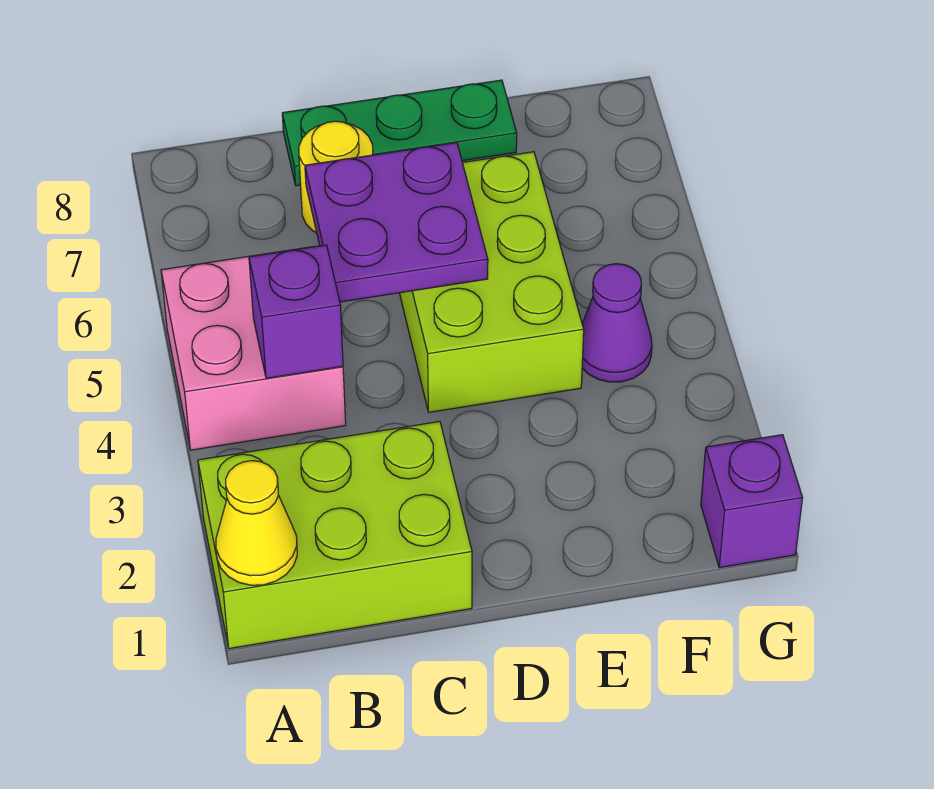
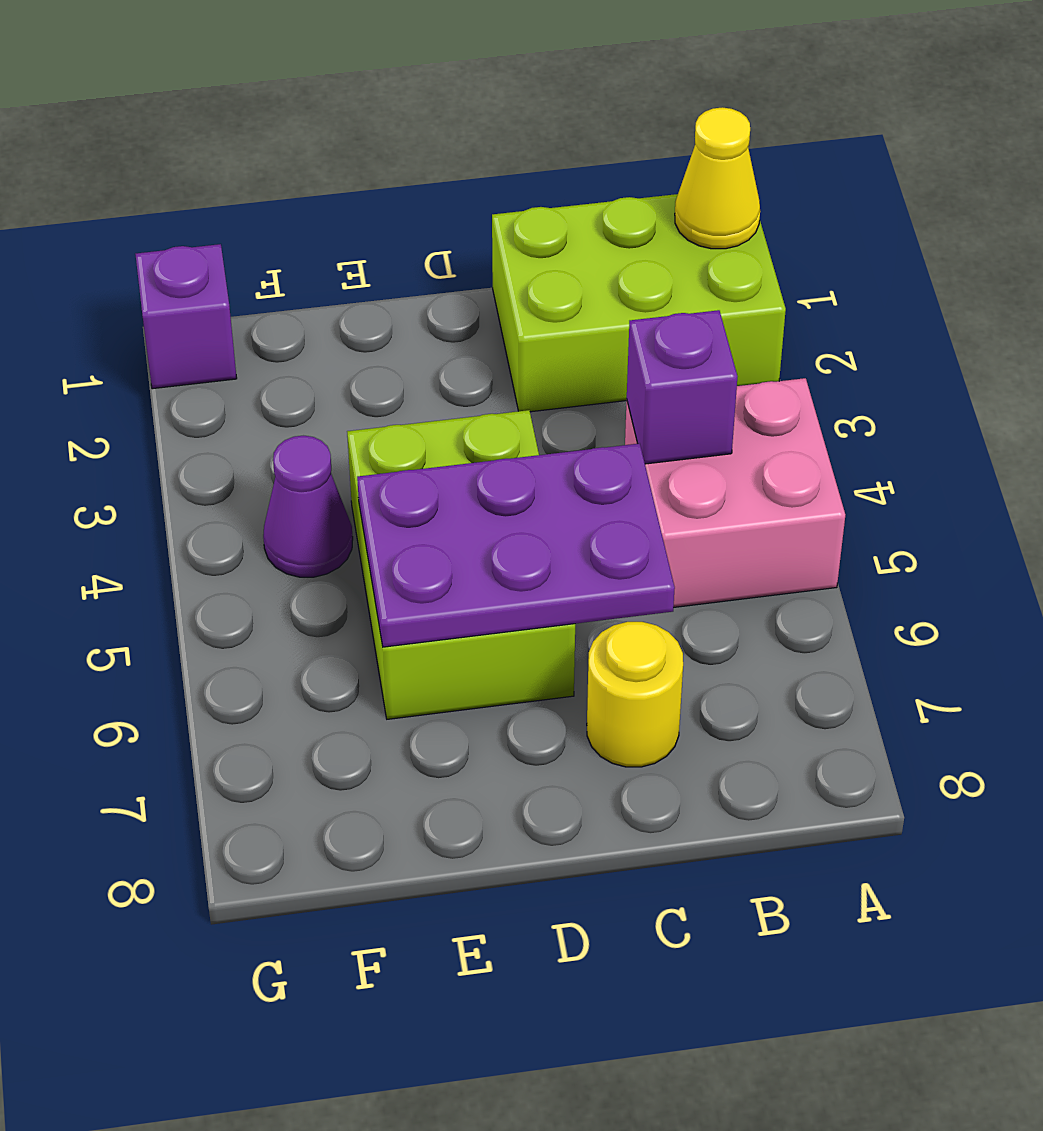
purple plate C5:D6 level 2 -> purple plate C5:E6 level 2
green plate C8:E8 level 1 -> none

